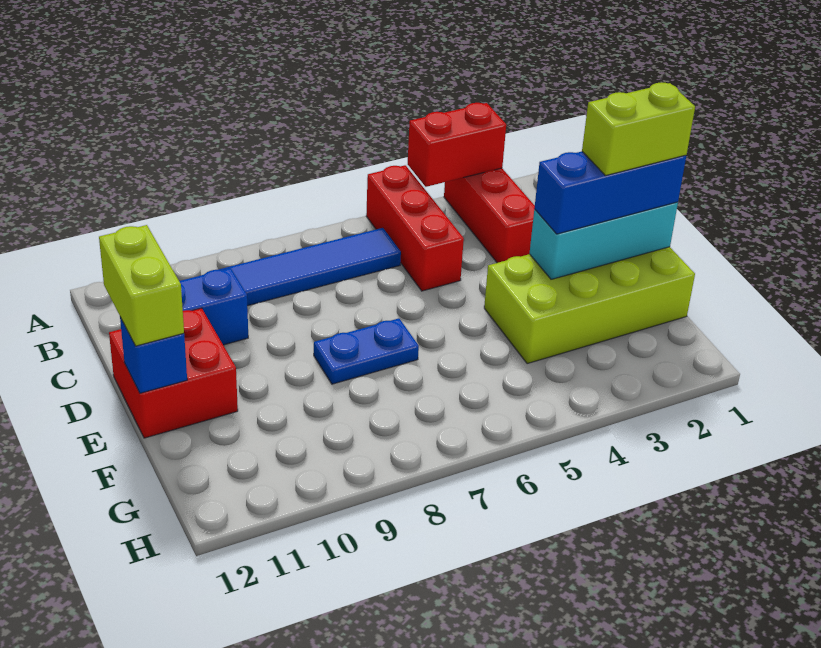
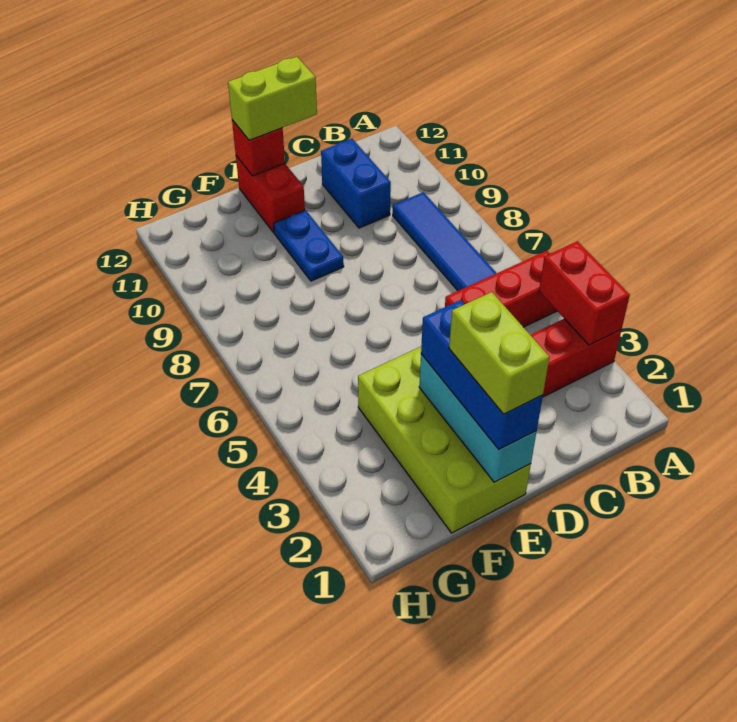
red brick D11:E12 level 1 -> red brick E11:E12 level 1
blue plate E7:E8 level 1 -> blue plate E9:E10 level 1
blue brick E12 level 2 -> red brick E12 level 2

